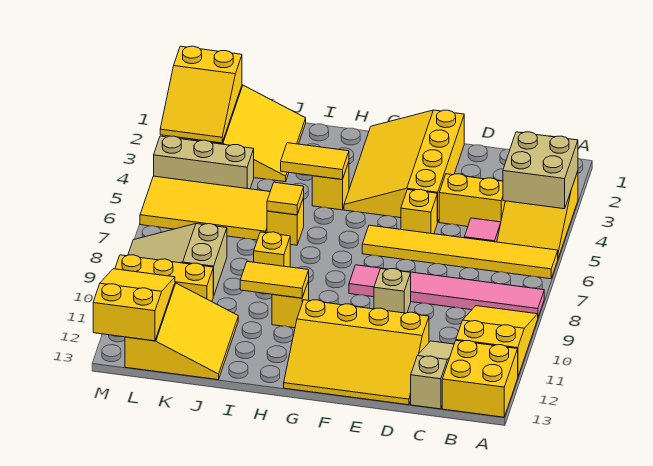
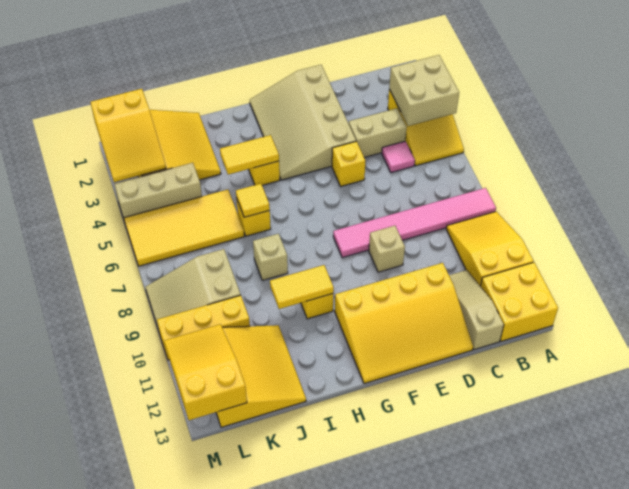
yellow tile A6:F6 level 1 -> none
yellow brick C4:D4 level 1 -> tan brick C4:D4 level 1
yellow slope E1:G4 level 1 top E -> tan slope E1:G4 level 1 top E
yellow brick I8 level 1 -> tan brick I8 level 1

